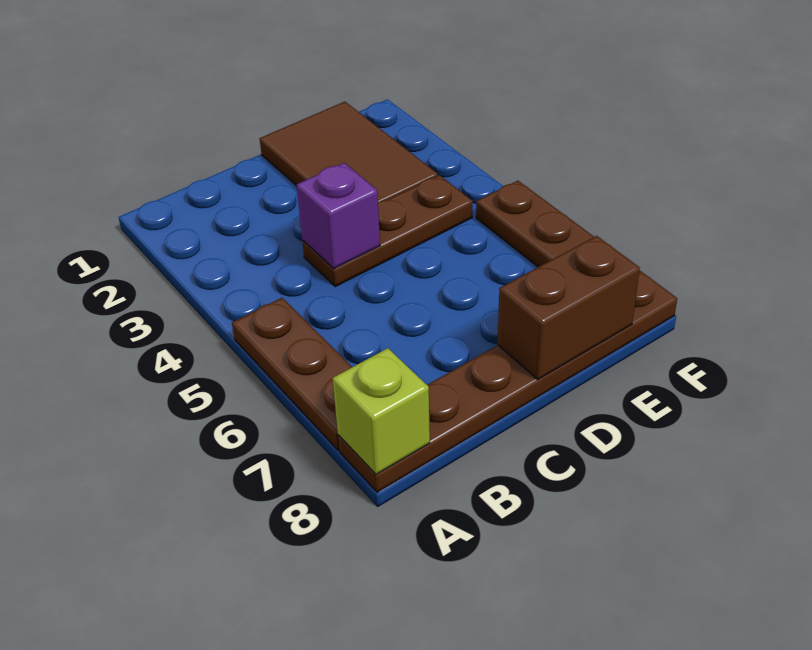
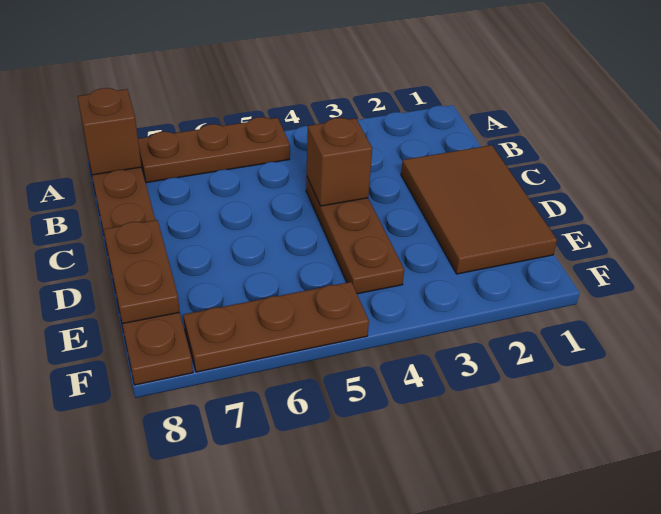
lime brick A8 level 2 -> brown brick A8 level 2
purple brick C4 level 2 -> brown brick C4 level 2
brown tile D1:E3 level 1 -> brown tile C1:E2 level 1
brown brick D8:E8 level 2 -> brown plate D8:E8 level 2

